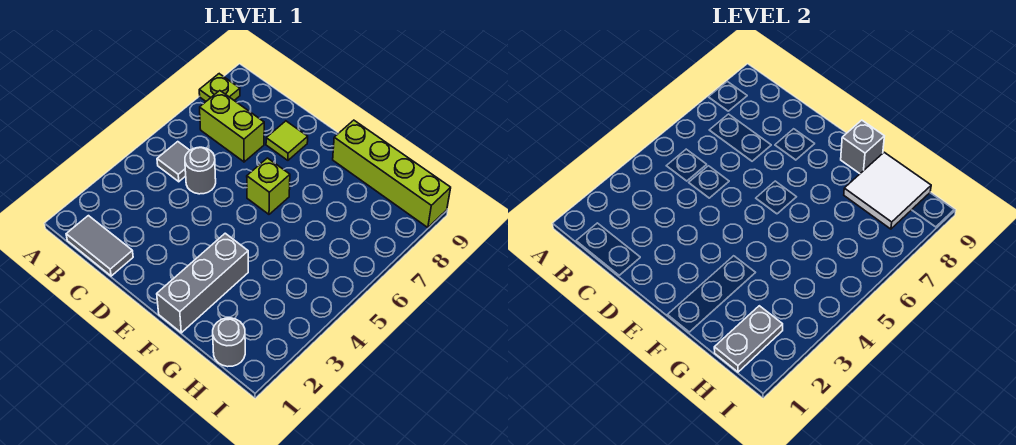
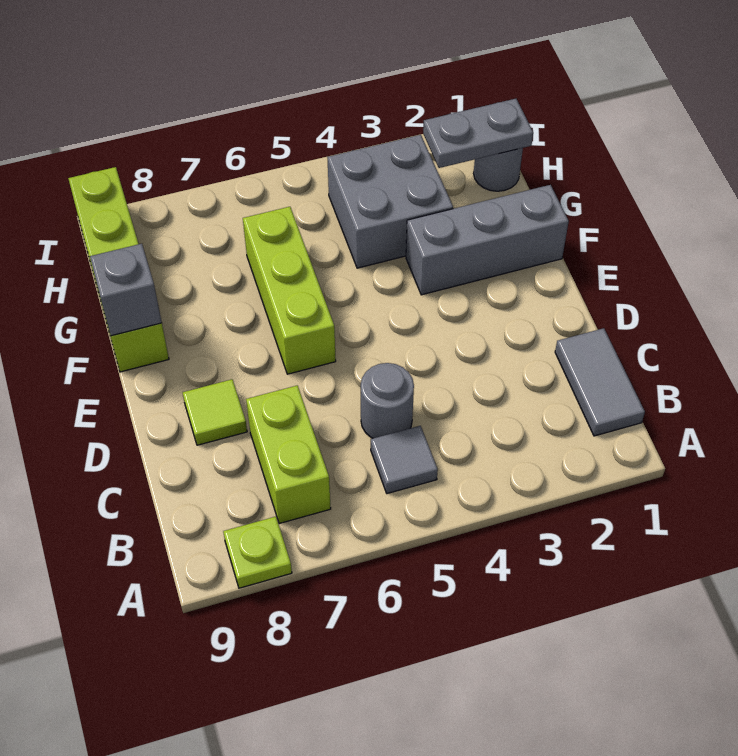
lime brick E6 level 1 -> lime brick E6:G6 level 1
none -> grey brick G3:H4 level 1
white tile G8:H9 level 2 -> none

